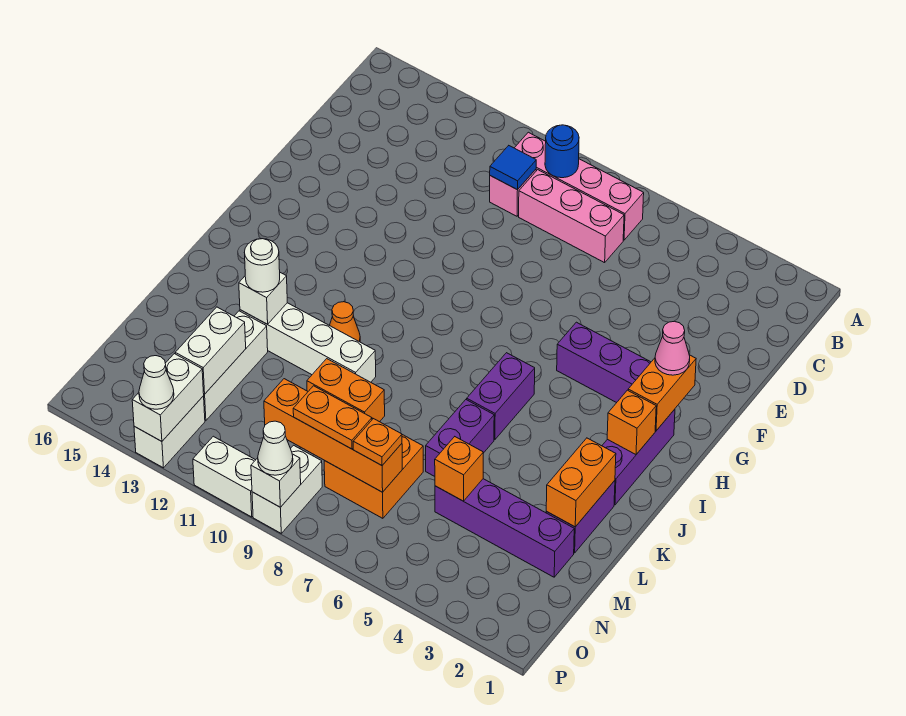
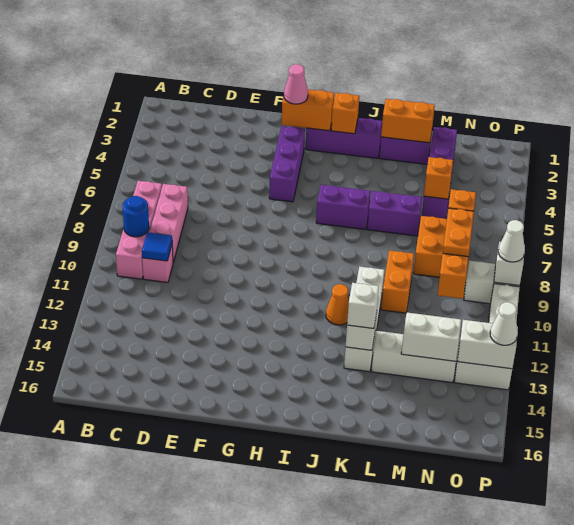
white round brick K13 level 3 -> white brick K13 level 3

